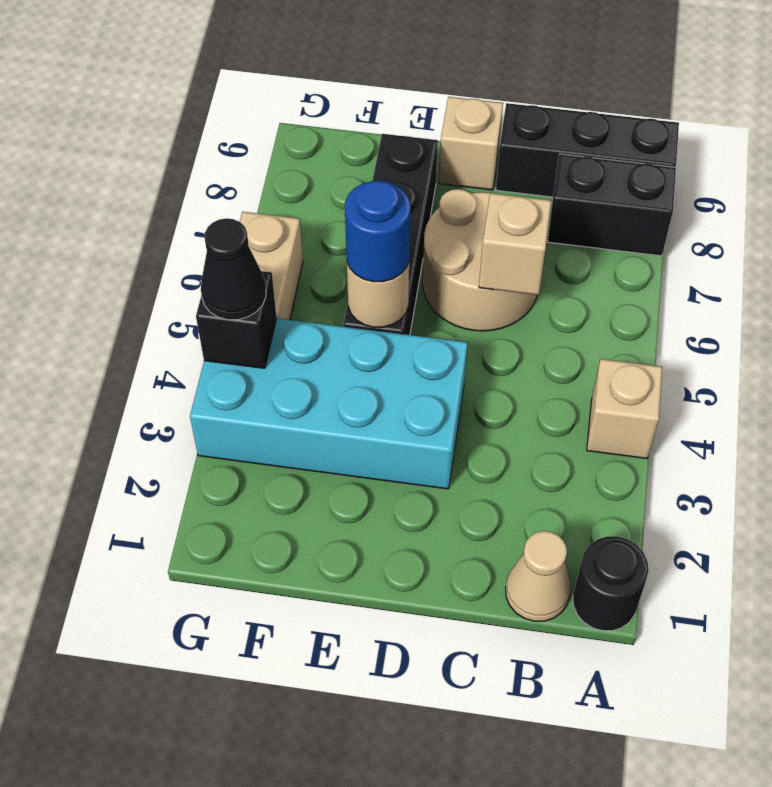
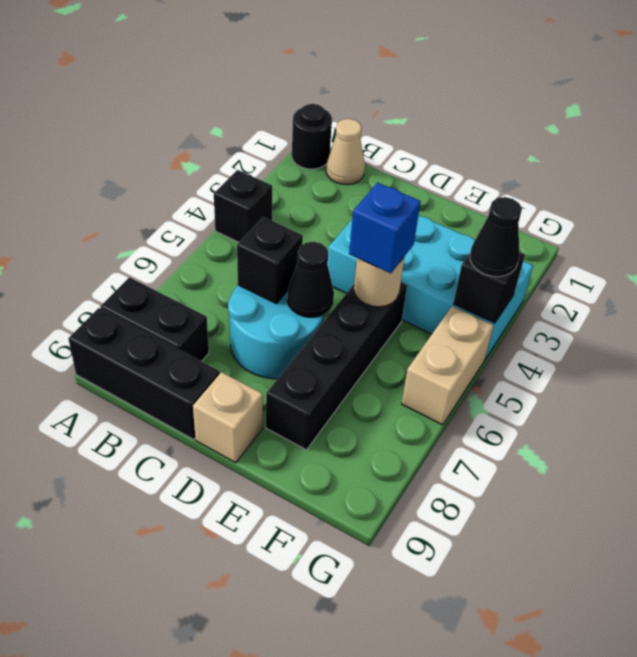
tan brick A4 level 1 -> black brick A4 level 1
tan round brick C6:D7 level 1 -> cyan round brick C6:D7 level 1
tan brick C6 level 2 -> black brick C6 level 2
none -> black cone D6 level 2
blue round brick E5 level 3 -> blue brick E5 level 3

